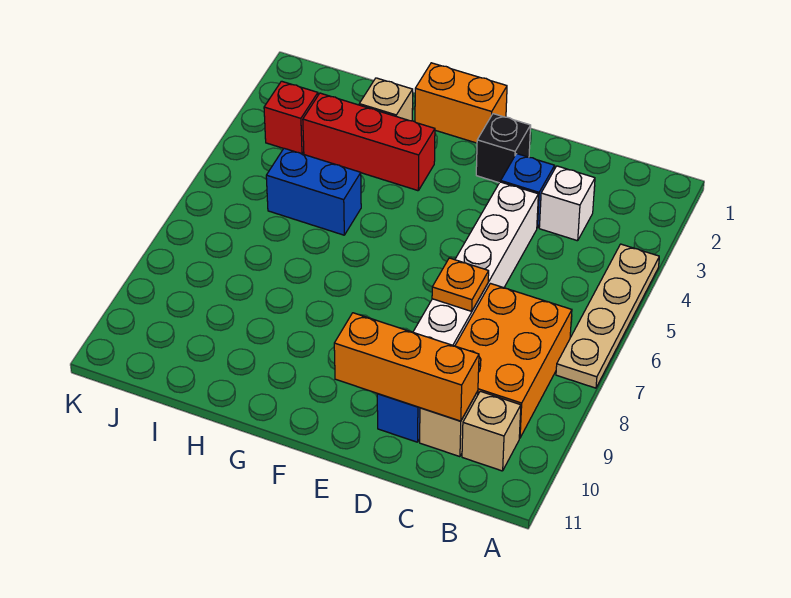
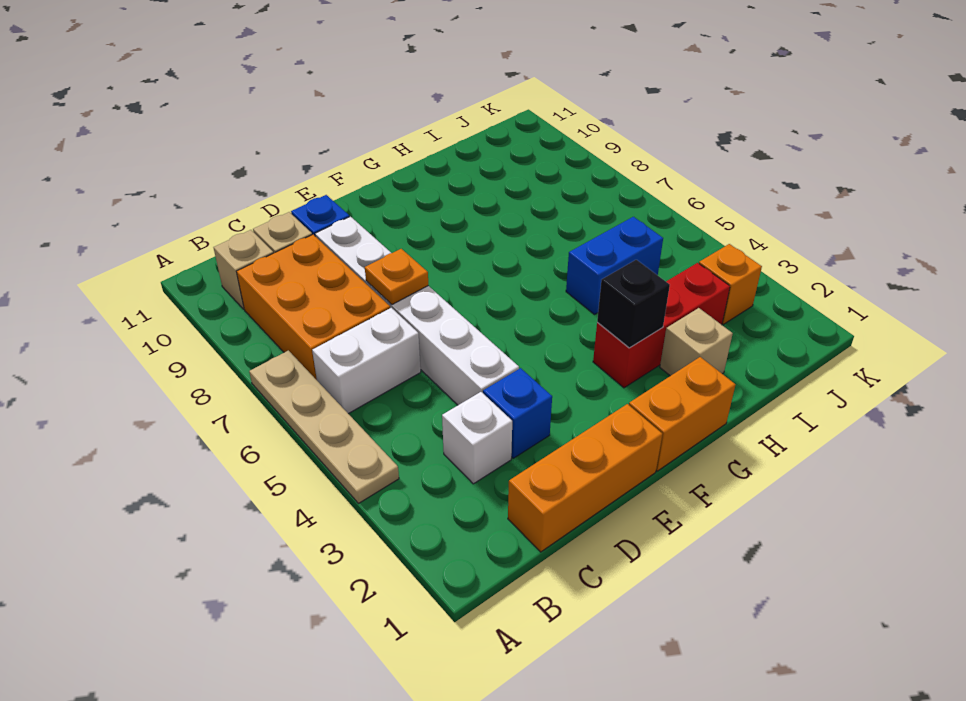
none -> white brick B6:C6 level 1
orange brick C10:E10 level 2 -> orange brick C1:E1 level 1
black brick E2 level 1 -> black brick G3 level 2
red brick J3 level 1 -> orange brick J3 level 1

